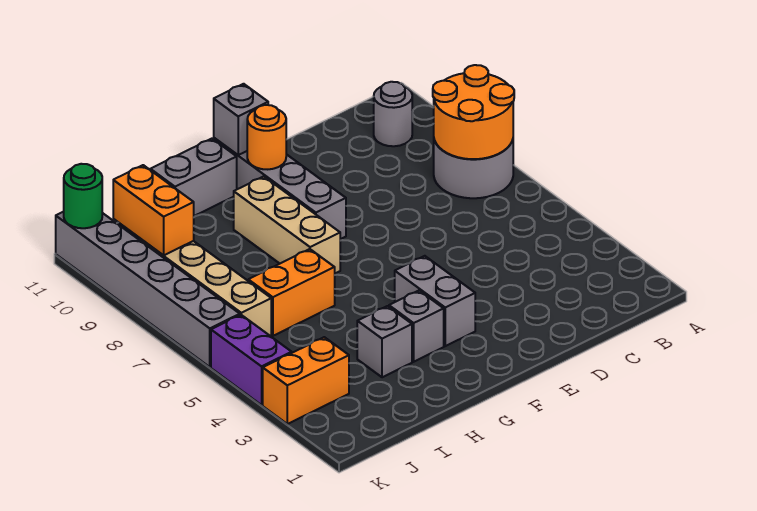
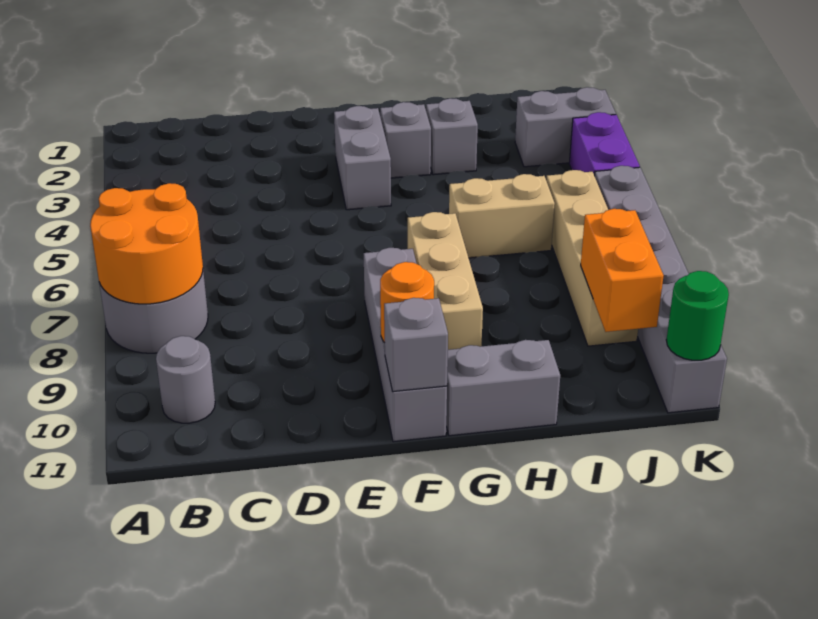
orange brick H6:I6 level 1 -> tan brick H6:I6 level 1
orange brick J3:K3 level 1 -> grey brick J3:K3 level 1

